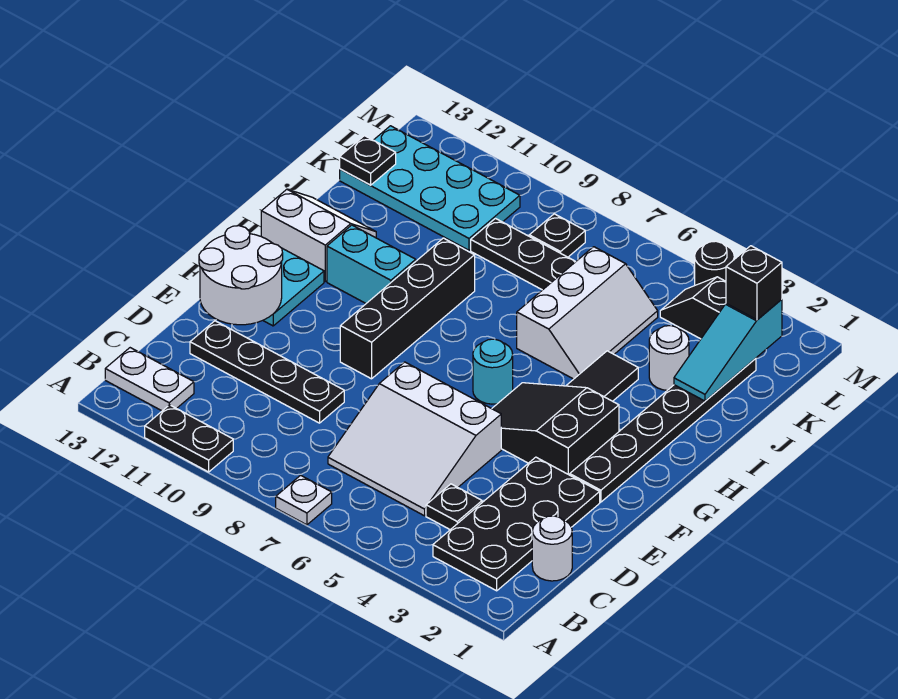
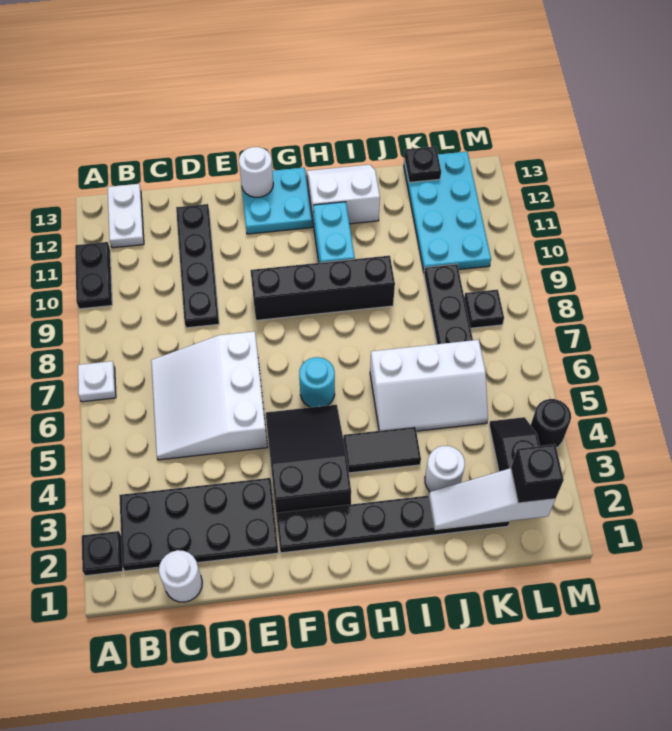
black plate C4 level 1 -> black plate A2 level 1
white round brick E12:F13 level 2 -> white round brick F13 level 2
white slope H12:I13 level 1 top H -> white slope H12:I13 level 1 top 12
cyan slope J2:L2 level 2 top L -> white slope J2:L2 level 2 top L

